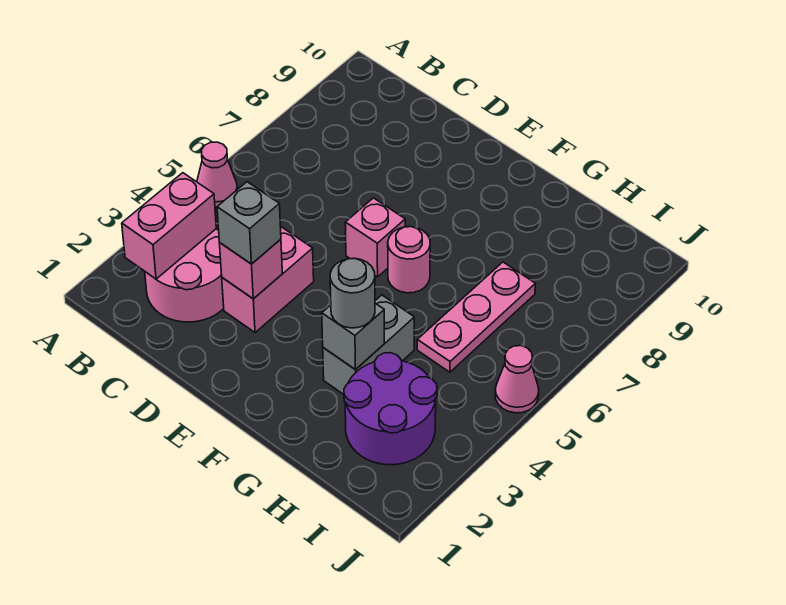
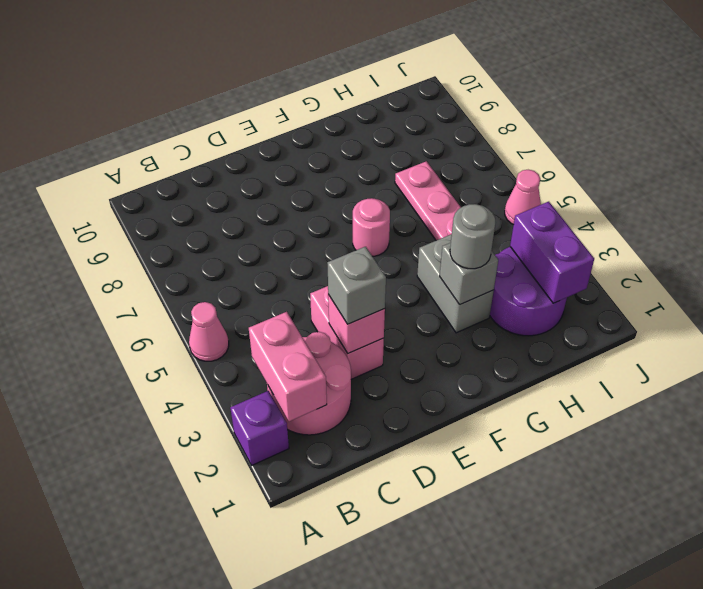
none -> purple brick A2 level 1
pink brick E6 level 1 -> none
none -> purple brick I2:I3 level 2

